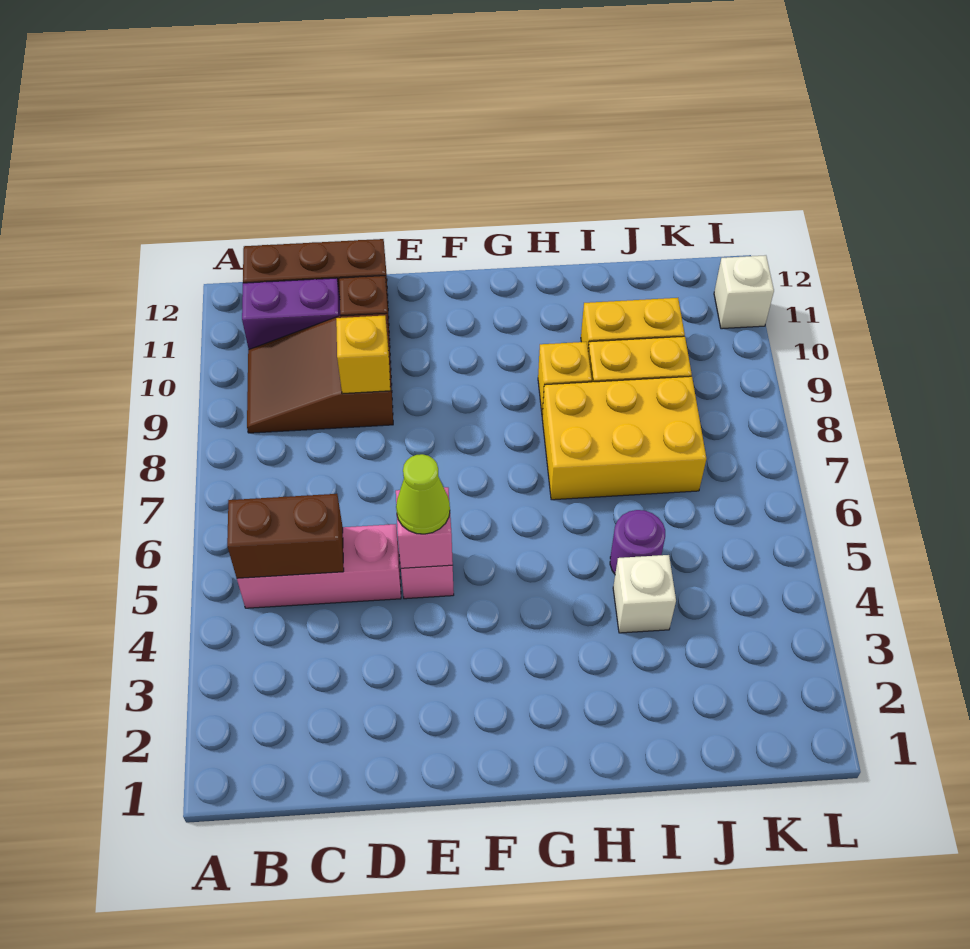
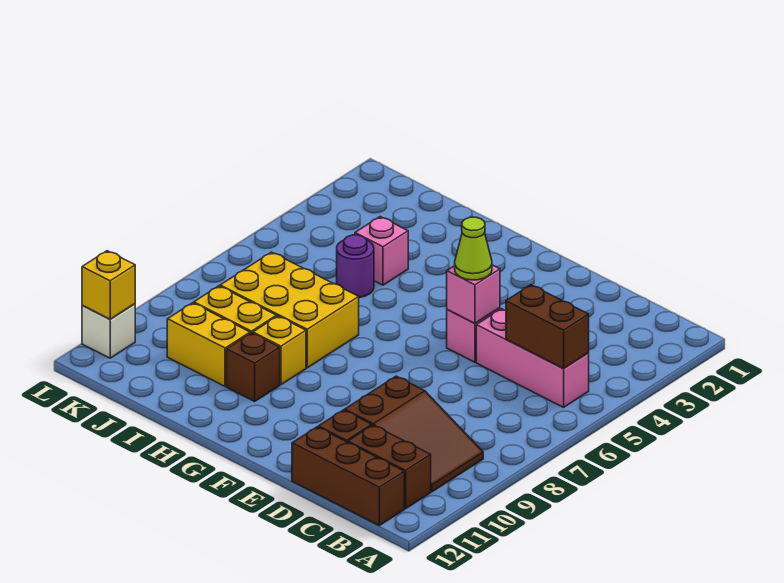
purple brick B11:C11 level 1 -> brown brick B11:C11 level 1
yellow brick D9 level 2 -> yellow brick L11 level 2
none -> brown brick H10 level 1
white brick I4 level 1 -> pink brick I4 level 1

